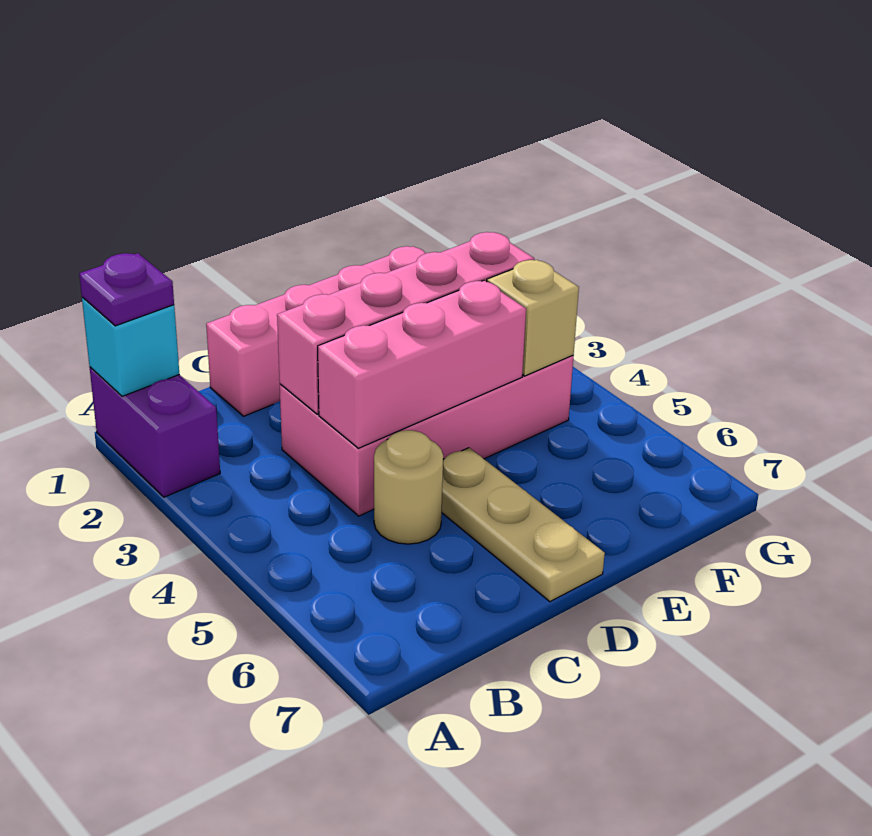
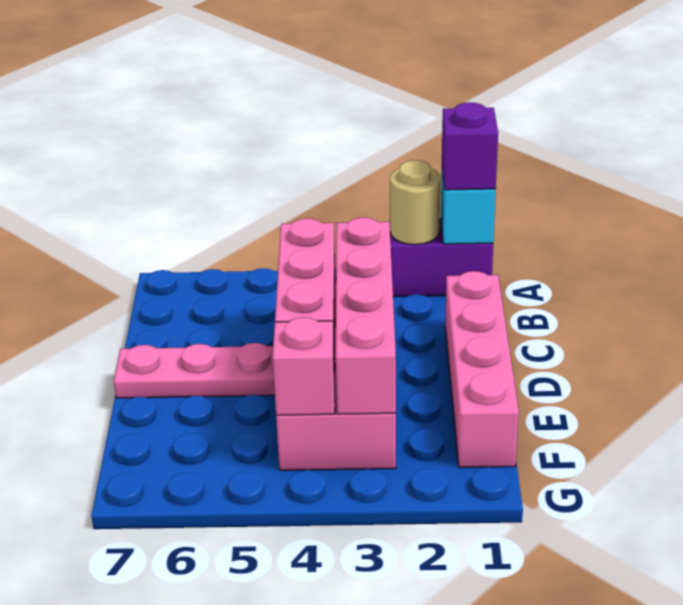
purple plate A1 level 3 -> purple brick A1 level 3
tan round brick C5 level 1 -> tan round brick A2 level 2
tan plate D5:D7 level 1 -> pink plate D5:D7 level 1
tan brick F4 level 2 -> pink brick F4 level 2

